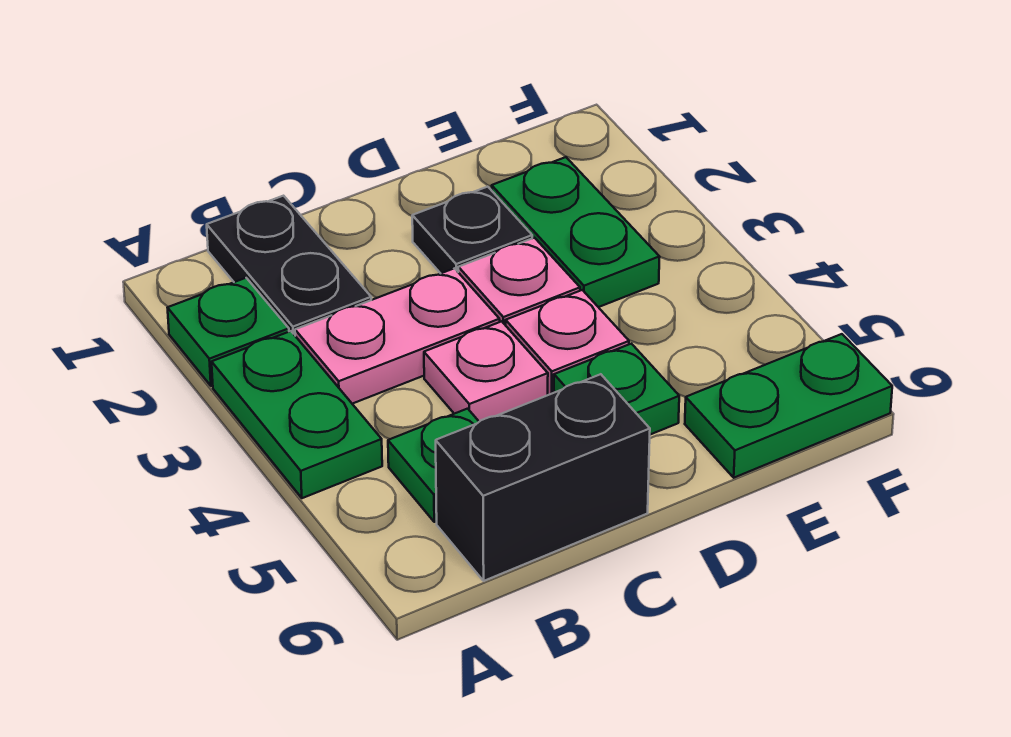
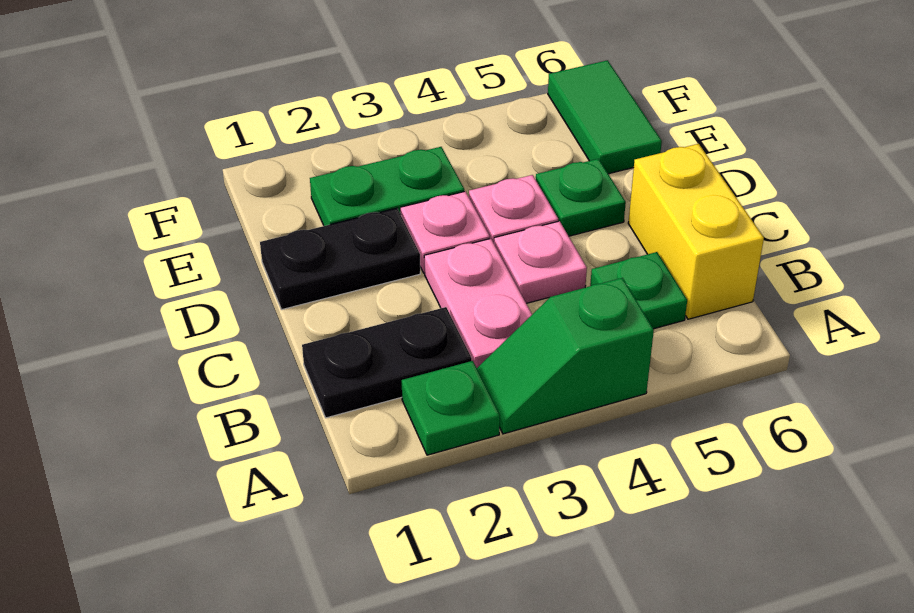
green plate A3:A4 level 1 -> green slope A3:A4 level 1 top 4
black brick B6:C6 level 1 -> yellow brick B6:C6 level 1
black plate D2 level 1 -> black plate D1:D2 level 1
green plate E6:F6 level 1 -> green tile E6:F6 level 1

